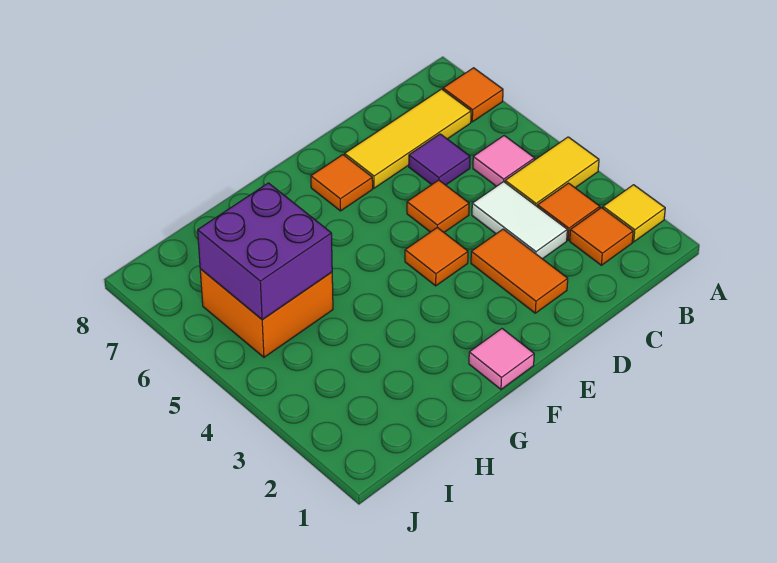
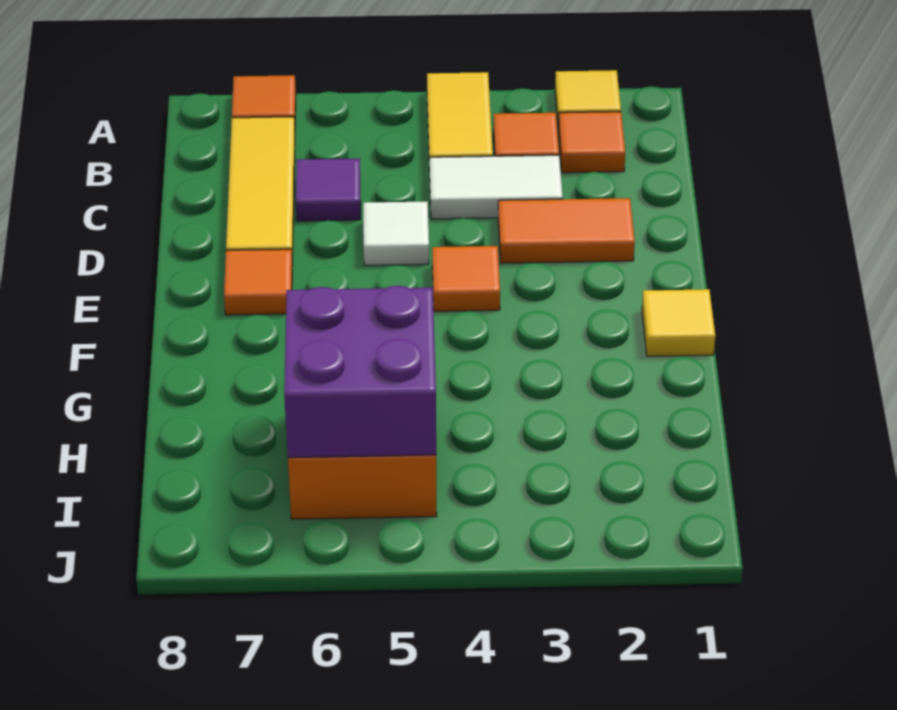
pink tile B5 level 1 -> none
orange tile D5 level 1 -> white tile D5 level 1
pink tile F1 level 1 -> yellow tile F1 level 1

